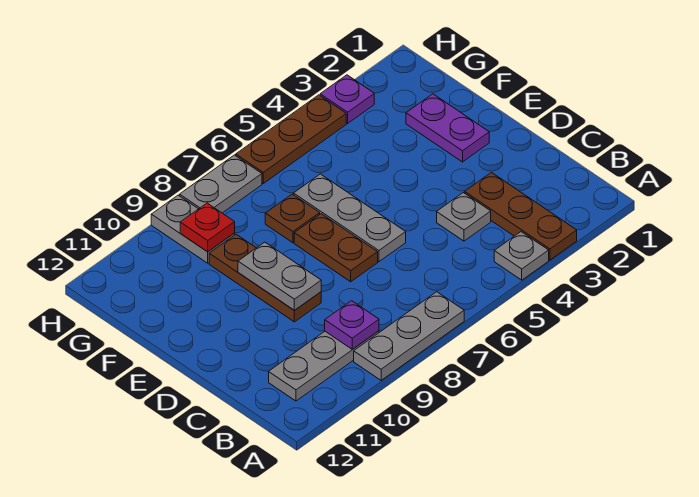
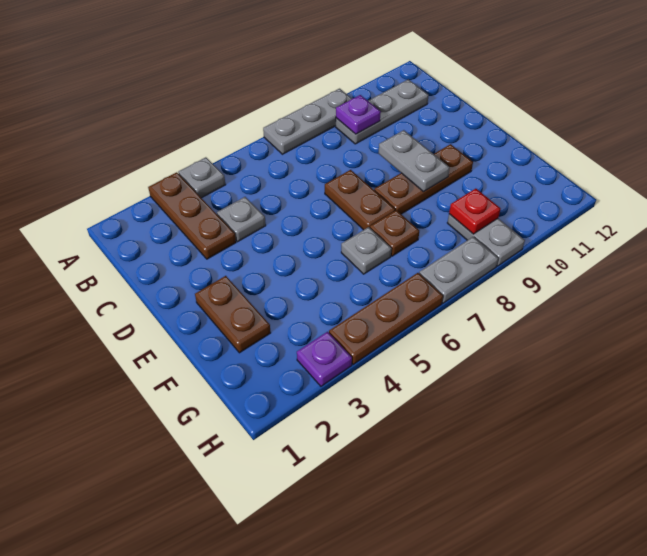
grey plate D6:F6 level 1 -> grey plate F6 level 1
brown plate D9:F9 level 1 -> brown plate E8:E10 level 1
purple plate E2:F2 level 1 -> brown plate E2:F2 level 1

